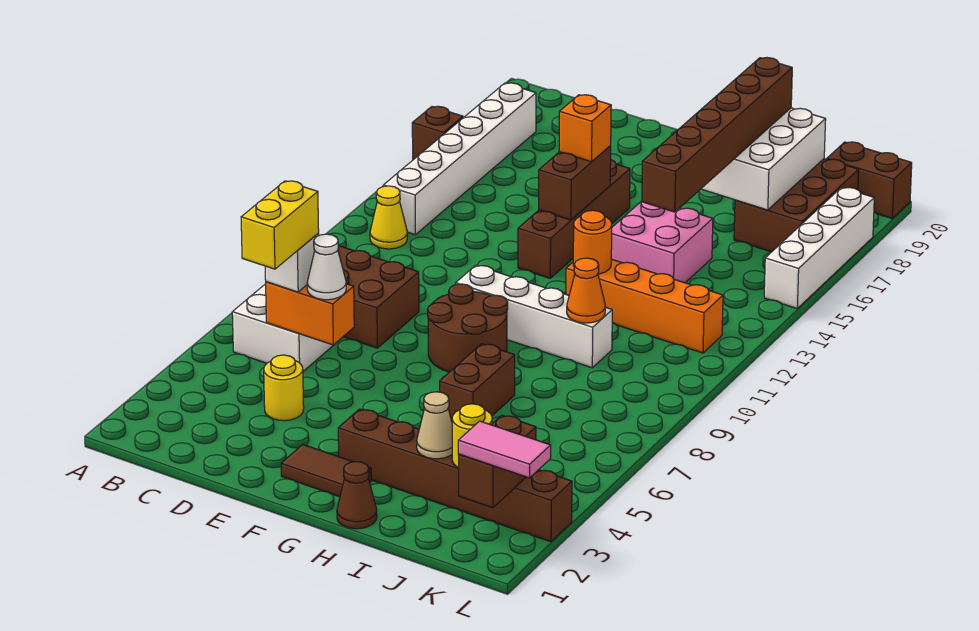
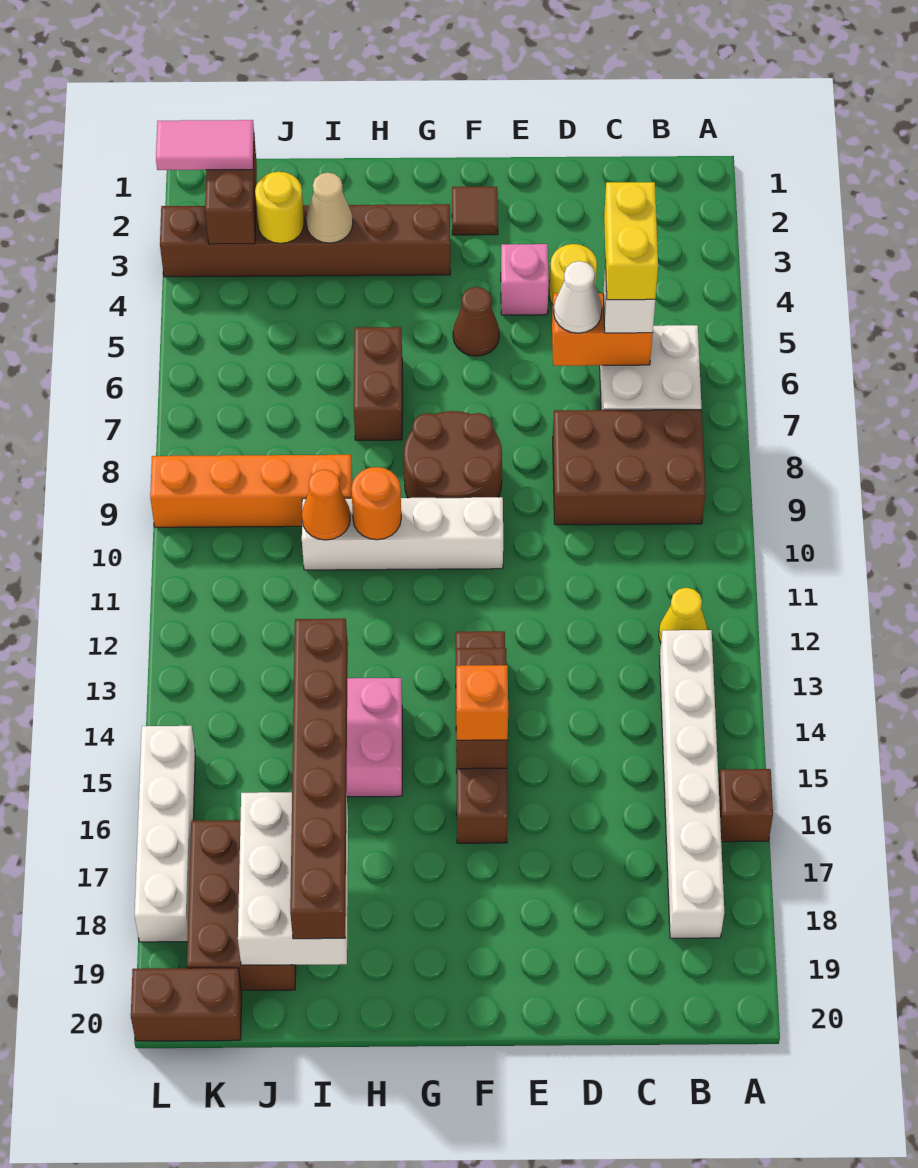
none -> pink brick E4 level 1
brown tile F2:G2 level 1 -> brown tile F2 level 1
brown cone H1 level 1 -> brown cone F5 level 1
orange brick H12:K12 level 1 -> orange brick I9:L9 level 1
orange round brick H12 level 2 -> orange round brick H10 level 2

